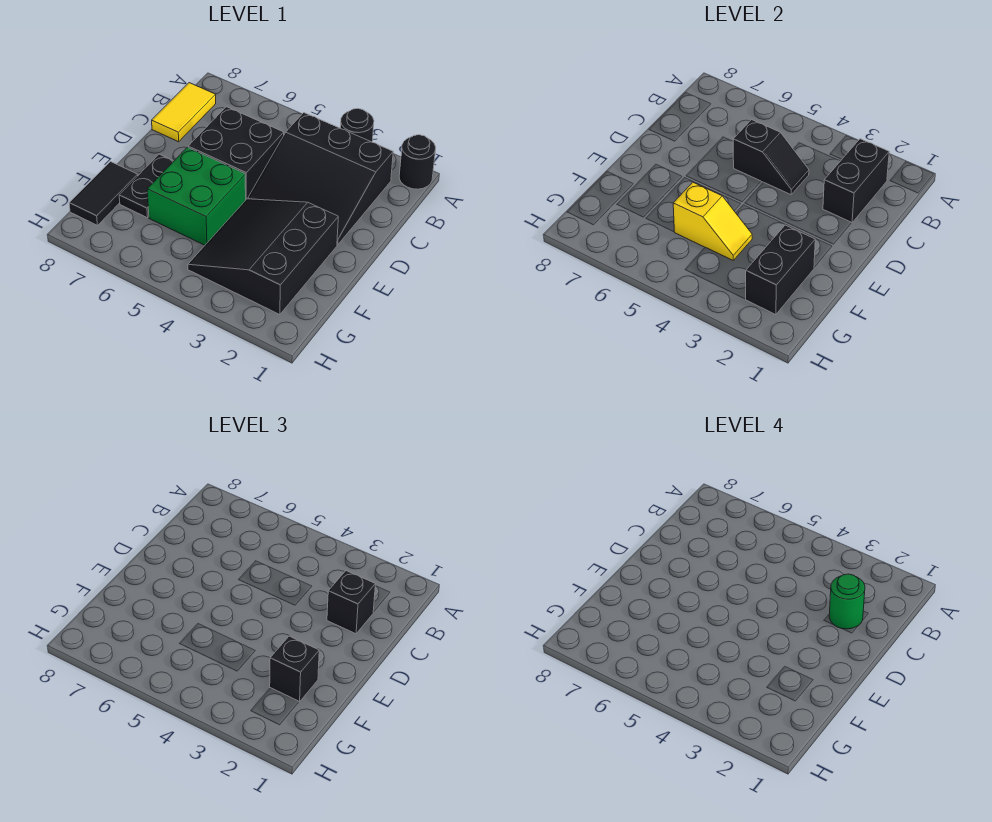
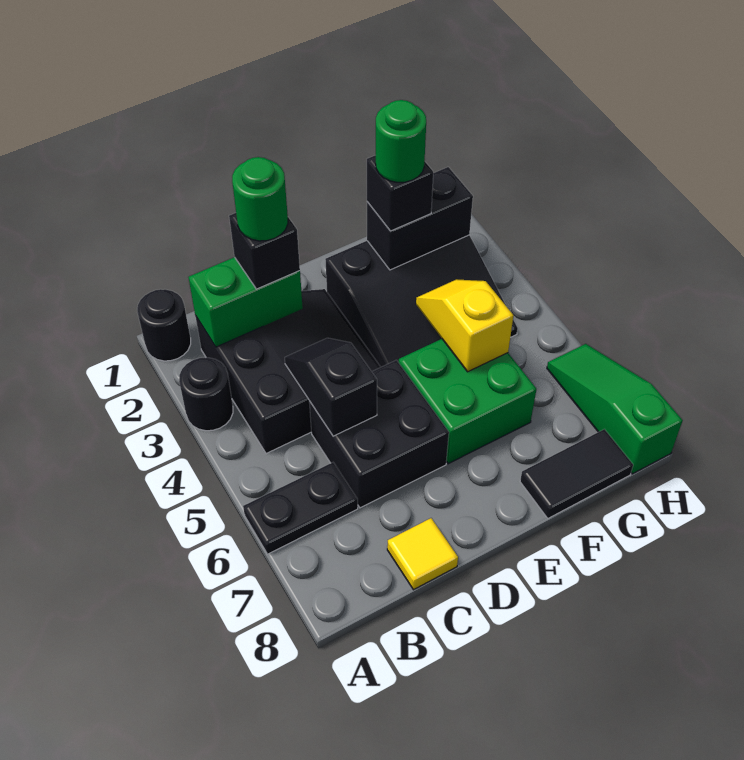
black brick B2:C2 level 2 -> green brick B2:C2 level 2
yellow tile B8:C8 level 1 -> yellow tile C8 level 1
black plate E7:F7 level 1 -> black plate A6:B6 level 1
none -> green round brick F2 level 4
none -> green slope H6:H8 level 1 top 8

